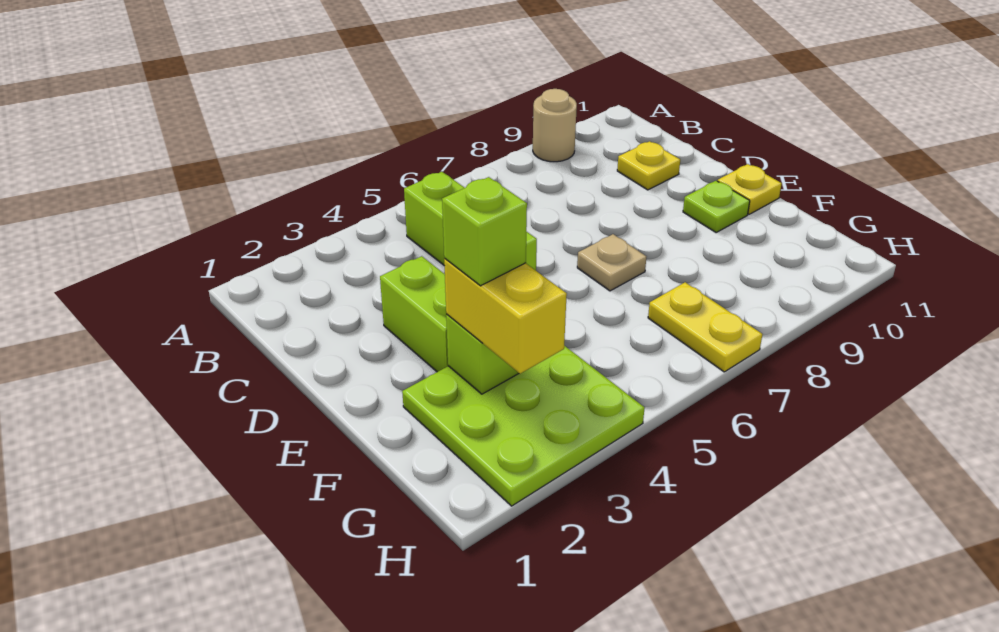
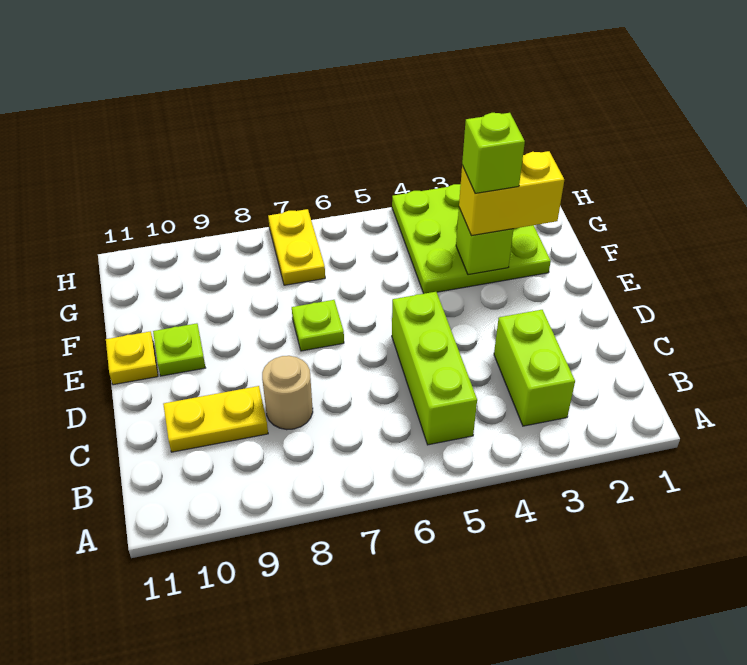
tan round brick A9 level 1 -> tan round brick C8 level 1
yellow plate C10 level 1 -> yellow plate C9:C10 level 1
lime brick D3:E3 level 1 -> lime brick B3:C3 level 1
tan plate E7 level 1 -> lime plate E7 level 1
yellow brick F3:G3 level 3 -> yellow brick F2:F3 level 3

